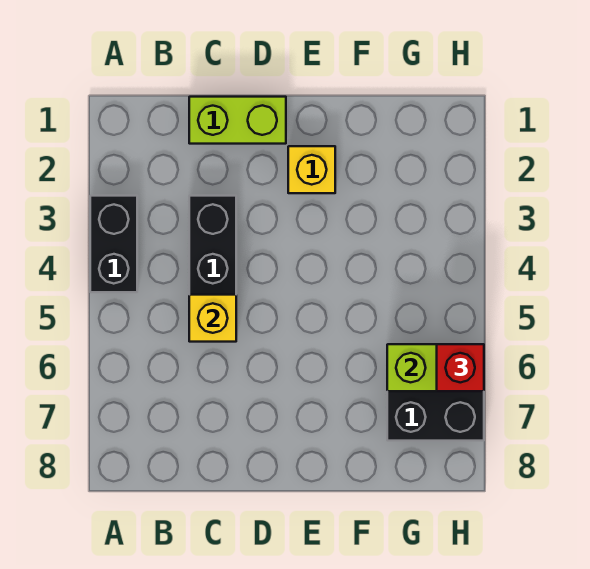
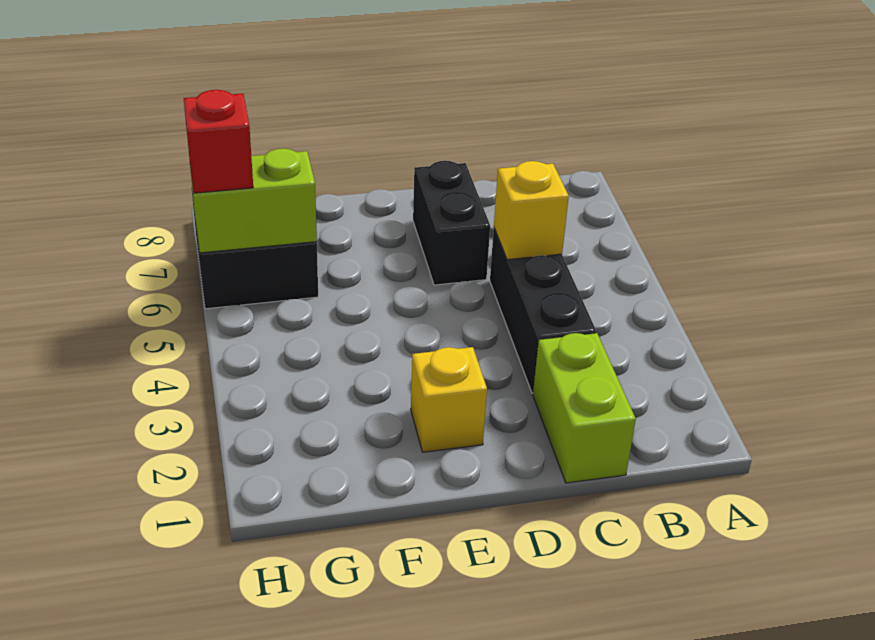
black brick A3:A4 level 1 -> black brick D6:D7 level 1
lime brick C1:D1 level 1 -> lime brick C1:C2 level 1

